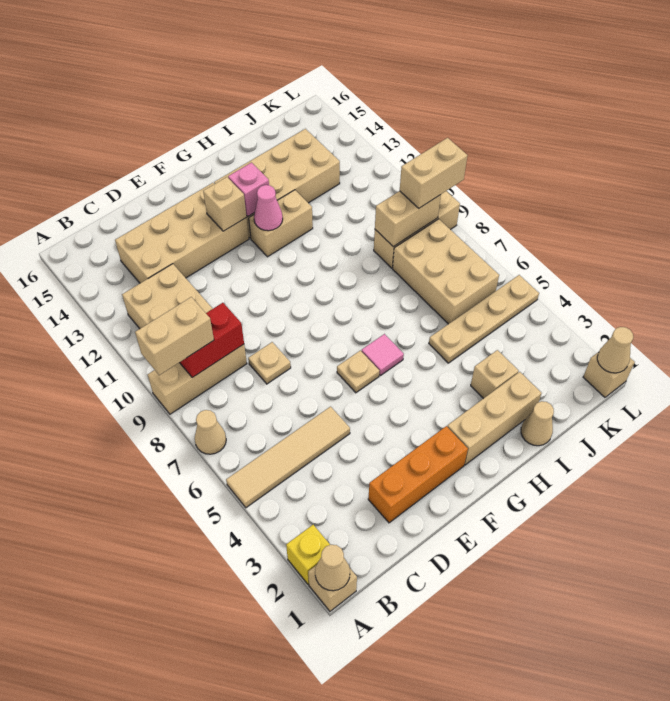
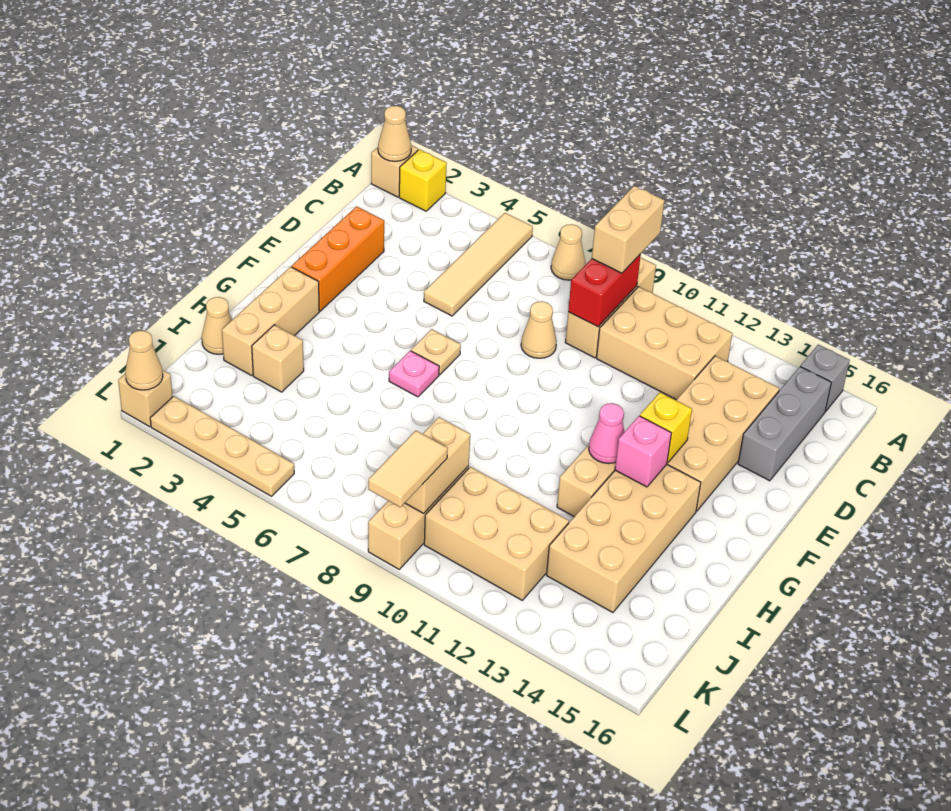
none -> grey brick A15 level 1
none -> grey brick B15:D15 level 1
tan plate D8 level 1 -> tan cone D8 level 1
tan brick F13 level 2 -> yellow brick F13 level 2
pink tile G6 level 1 -> pink plate G6 level 1
tan plate I5:L5 level 1 -> tan plate L2:L5 level 1
tan brick J6:K8 level 1 -> tan brick J10:K12 level 1
tan brick K9:L9 level 3 -> tan tile K9:L9 level 3

